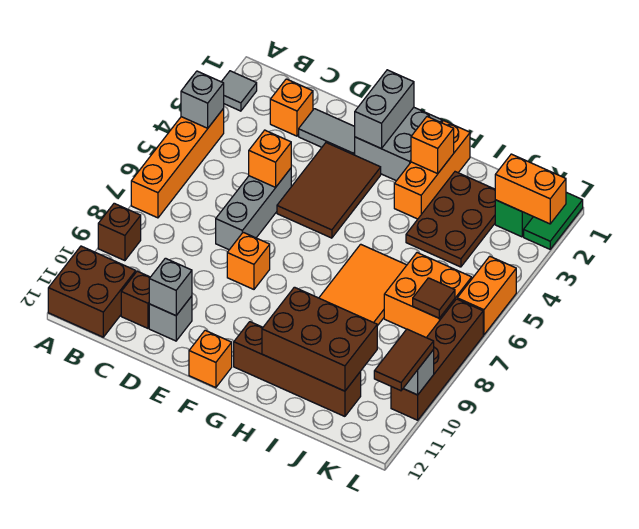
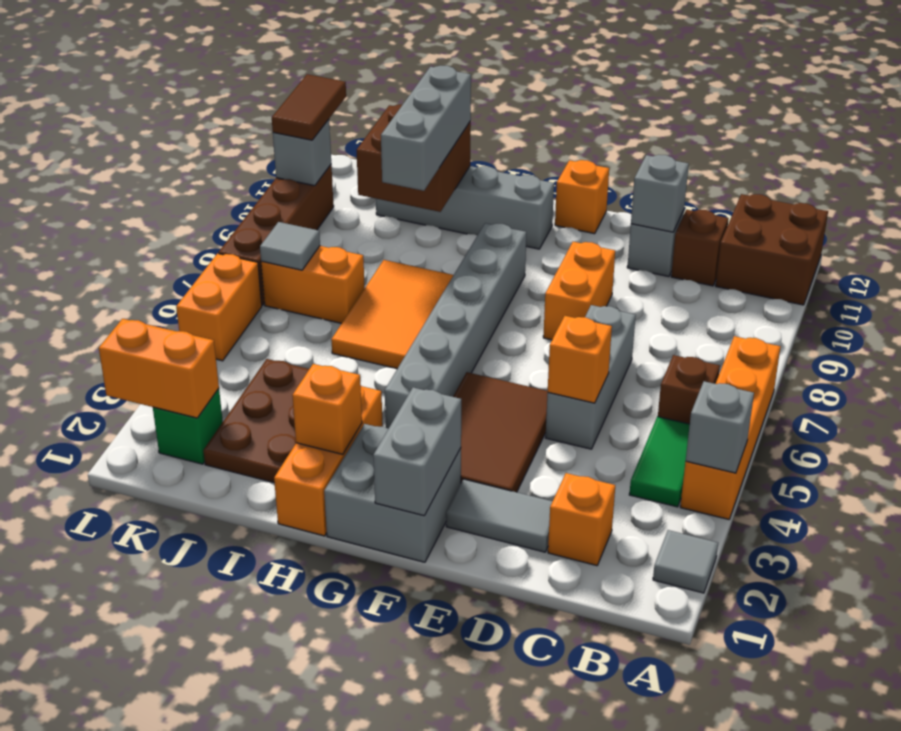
brown brick A9 level 1 -> brown brick B6 level 1
orange brick E8 level 1 -> orange brick E8:E9 level 1
none -> grey brick G4:G9 level 1
brown brick G11:J11 level 1 -> grey brick G11:J11 level 1
brown brick H10:J11 level 2 -> brown brick I10:J11 level 2
none -> grey brick I9:I11 level 3
orange brick J6:K7 level 1 -> orange brick J7:K7 level 1
brown tile K7 level 2 -> grey tile K7 level 2
green tile L1:L2 level 1 -> green tile B4:B5 level 1

